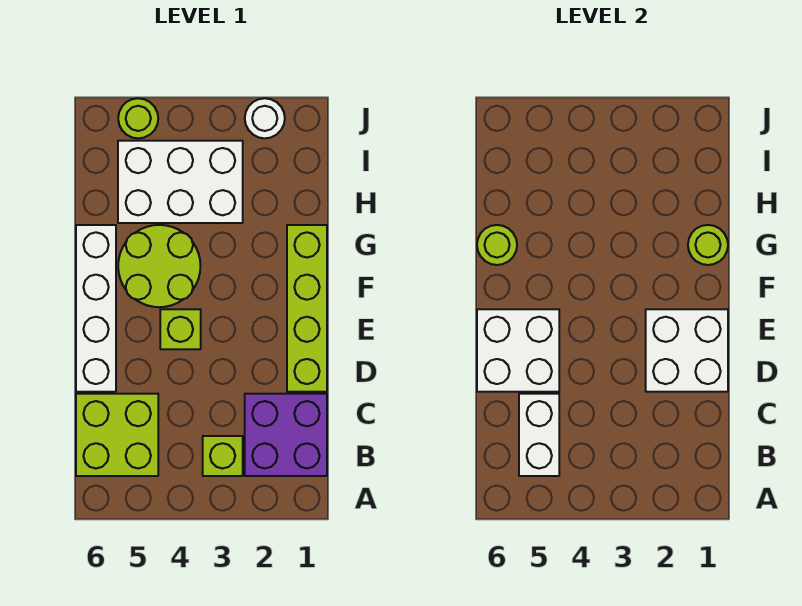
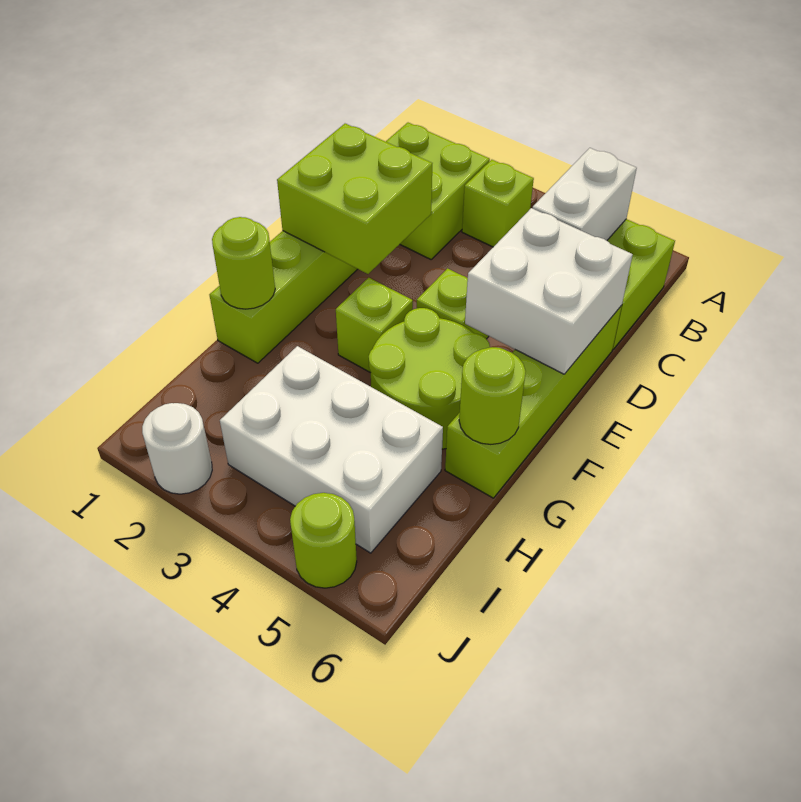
purple brick B1:C2 level 1 -> lime brick B1:C2 level 1
white brick D1:E2 level 2 -> lime brick D1:E2 level 2
white brick D6:G6 level 1 -> lime brick D6:G6 level 1
none -> lime brick F3 level 1

